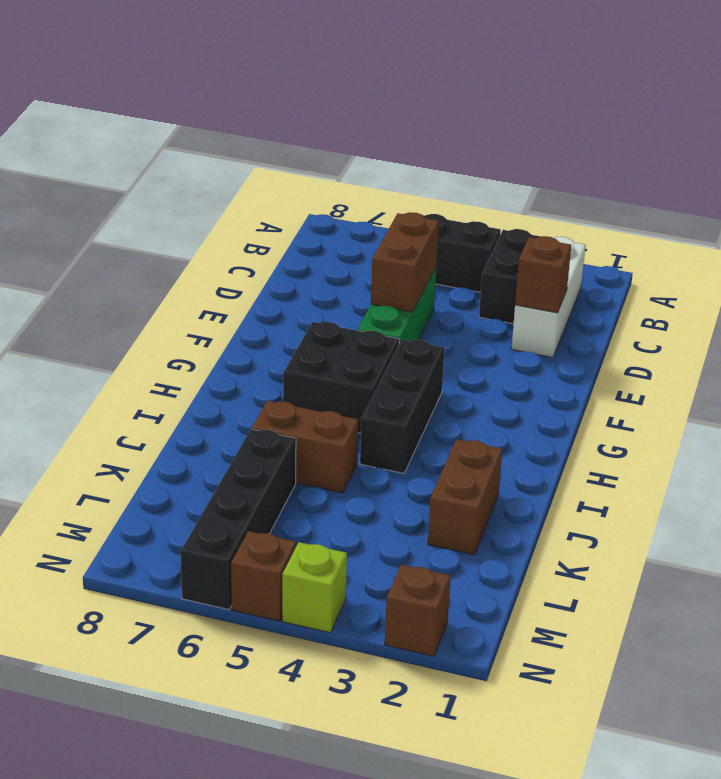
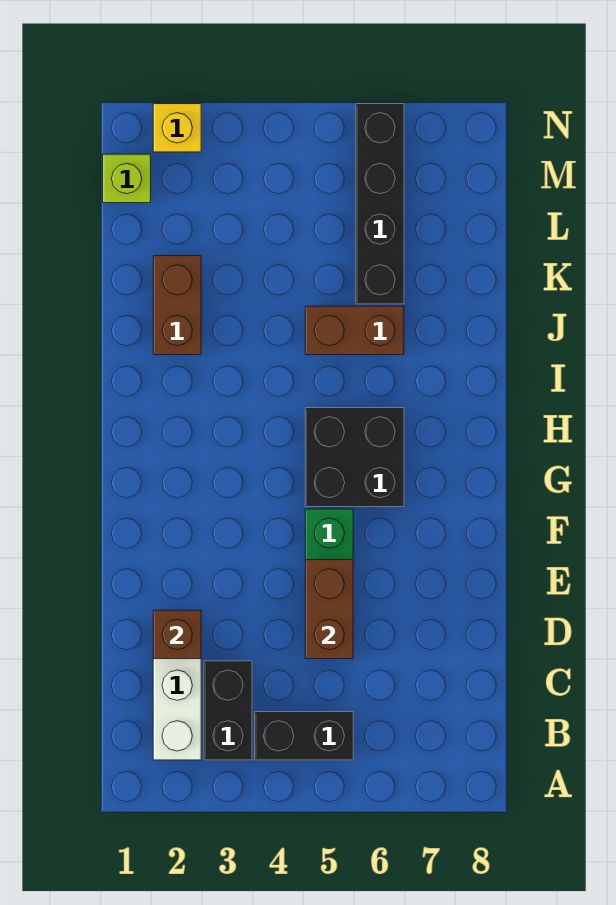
black brick G4:I4 level 1 -> none
brown brick N2 level 1 -> yellow brick N2 level 1
lime brick N4 level 1 -> lime brick M1 level 1
brown brick N5 level 1 -> none

